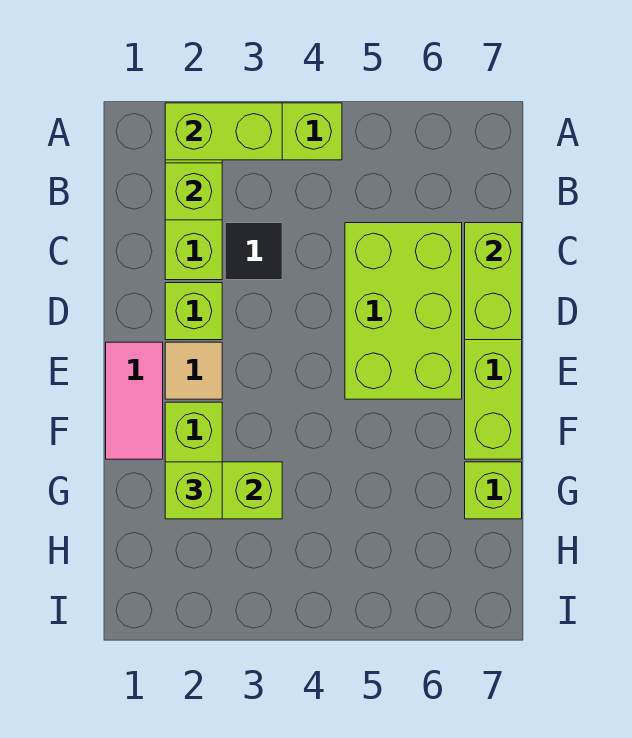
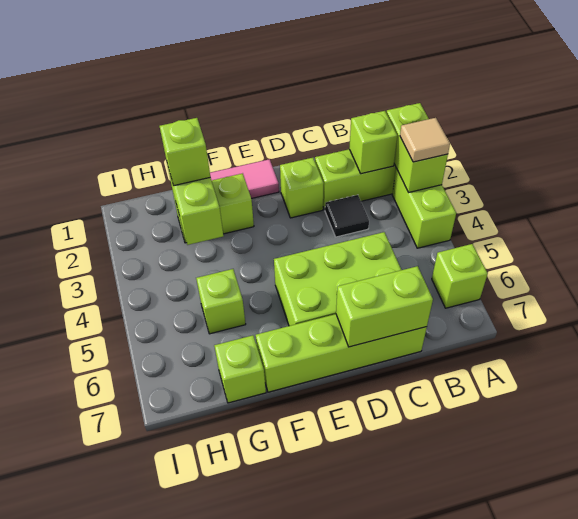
none -> lime brick A6 level 1
tan tile E2 level 1 -> tan tile A3 level 3
none -> lime brick G5 level 1

